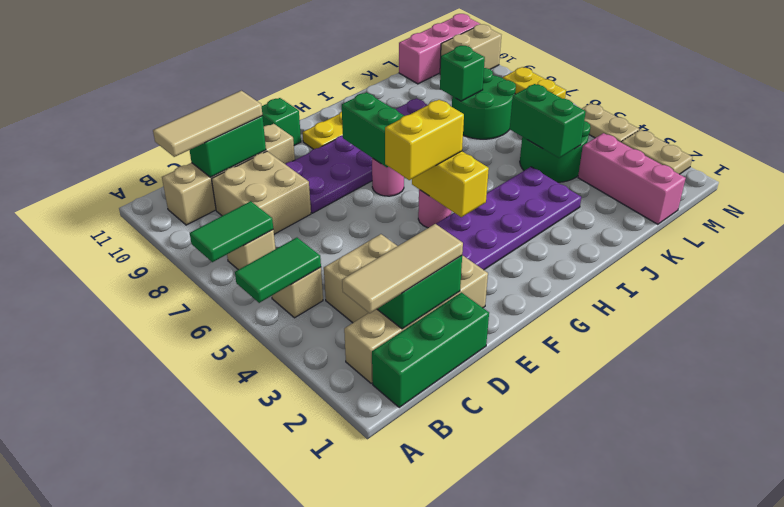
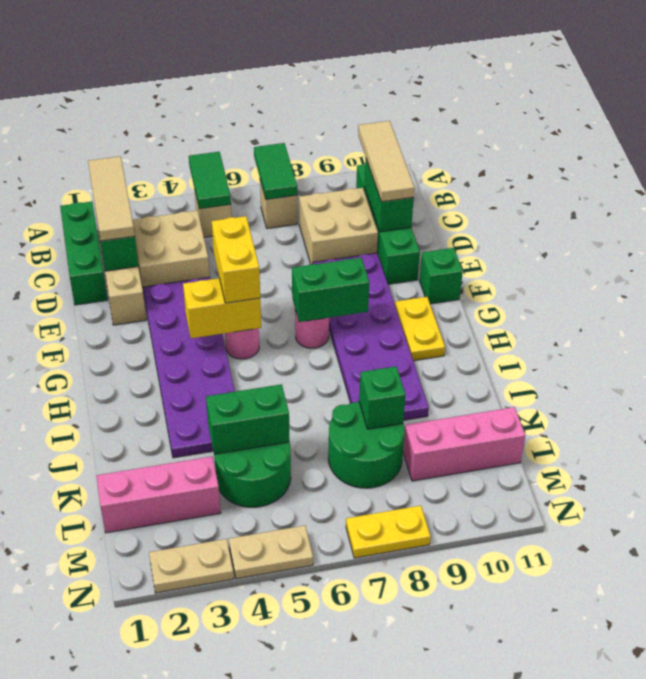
tan brick B10:E10 level 1 -> green brick B10:E10 level 1
pink brick L11:N11 level 1 -> pink brick L9:L11 level 1
tan brick M10:N10 level 1 -> none

